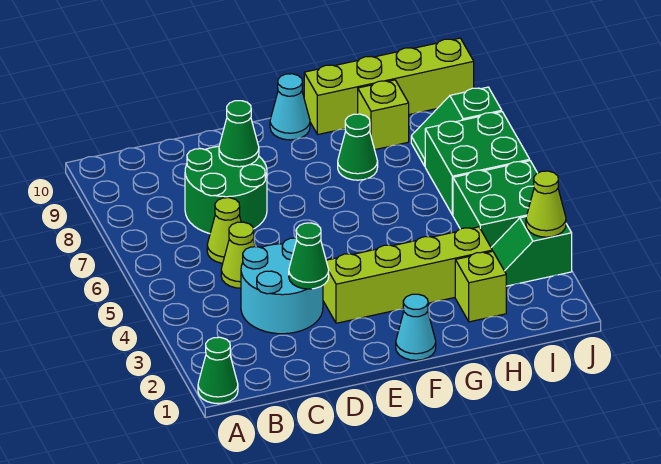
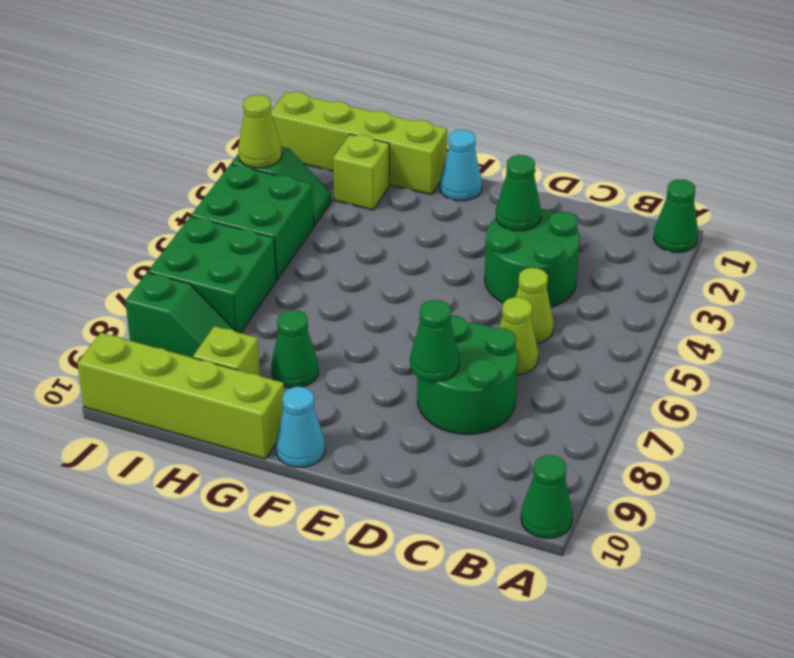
none -> green cone A10 level 1
cyan round brick C3:D4 level 1 -> green round brick C3:D4 level 1
lime brick E3:H3 level 1 -> lime brick G1:J1 level 1

